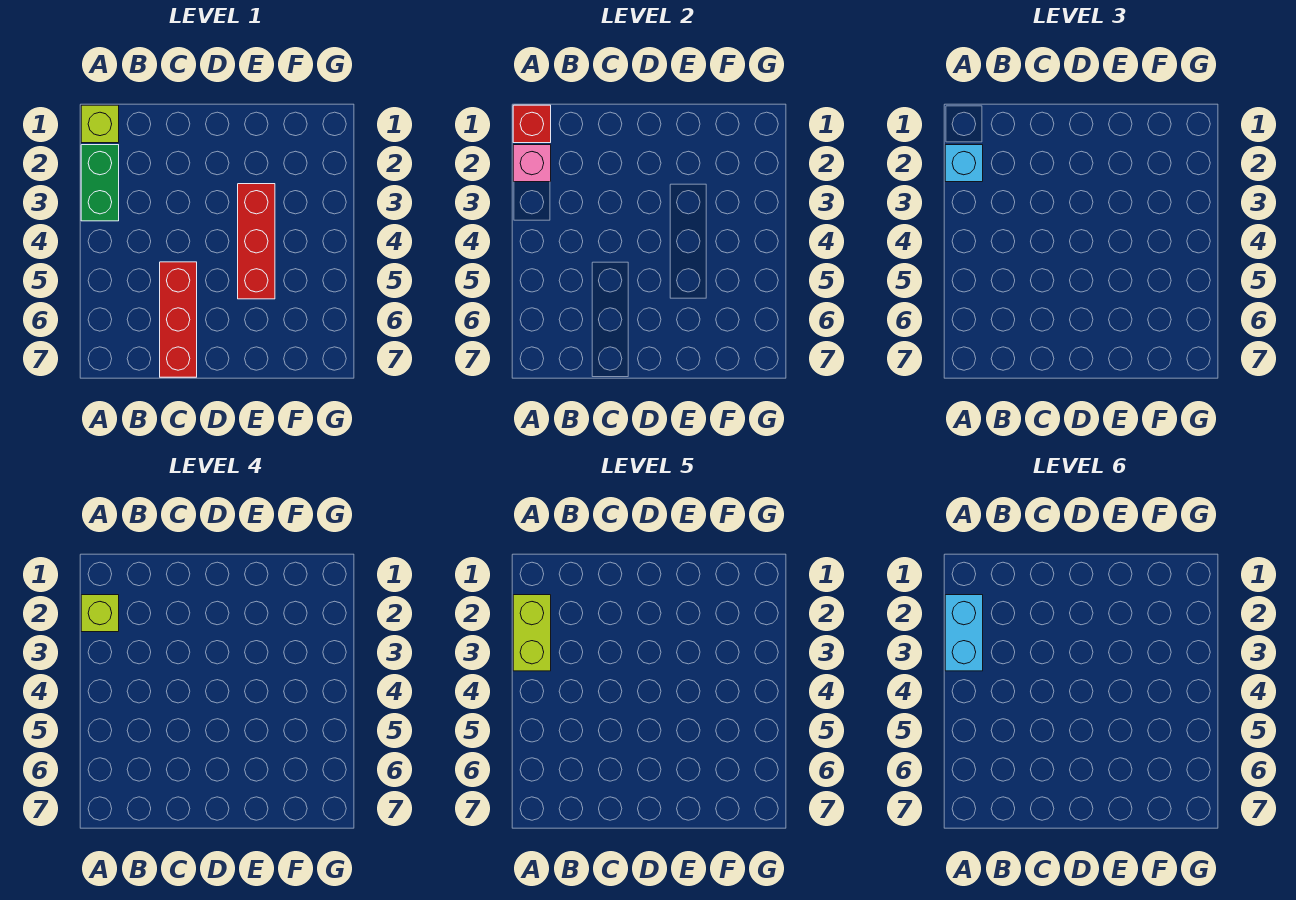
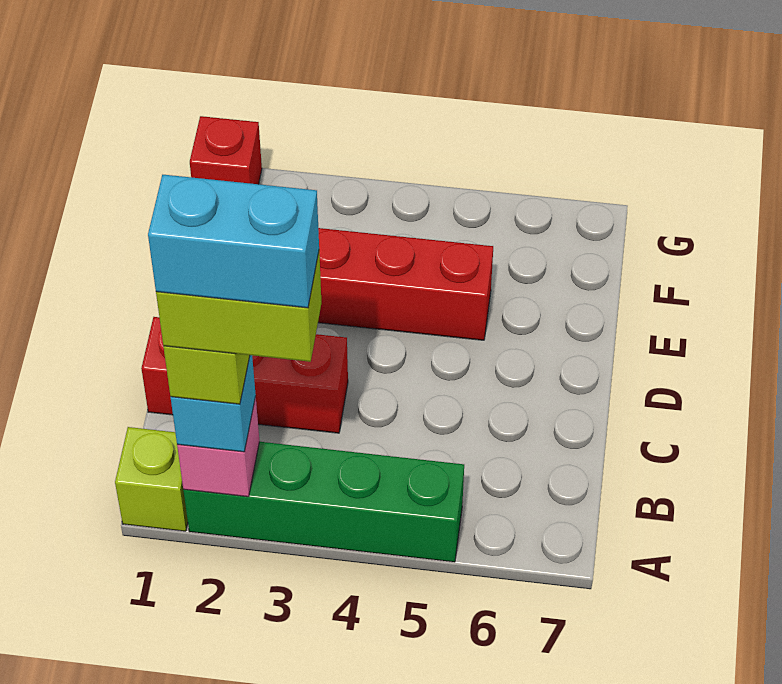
red brick A1 level 2 -> red brick G1 level 1
green brick A2:A3 level 1 -> green brick A2:A5 level 1
red brick C5:C7 level 1 -> red brick C1:C3 level 1

